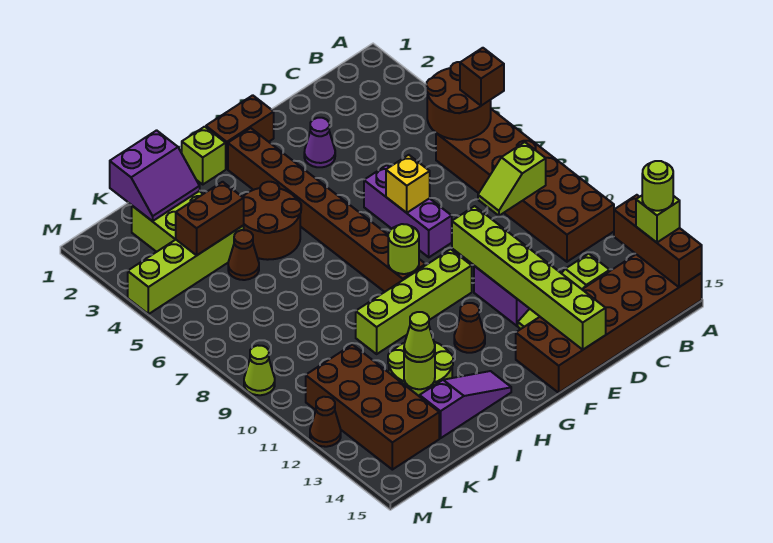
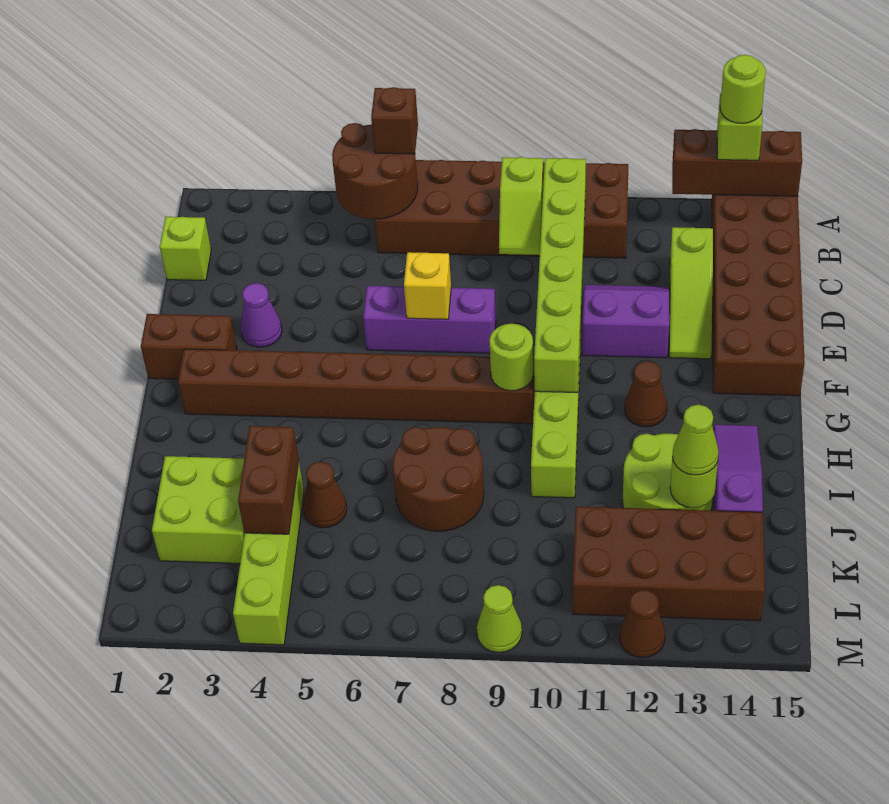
lime brick E10:E15 level 2 -> lime brick B10:G10 level 2
brown brick F1:G1 level 1 -> brown brick F1:F2 level 1
lime brick H1 level 1 -> lime brick C1 level 1
brown round brick H4:I5 level 1 -> brown round brick I7:J8 level 1
purple slope J1:K2 level 2 top 1 -> none

